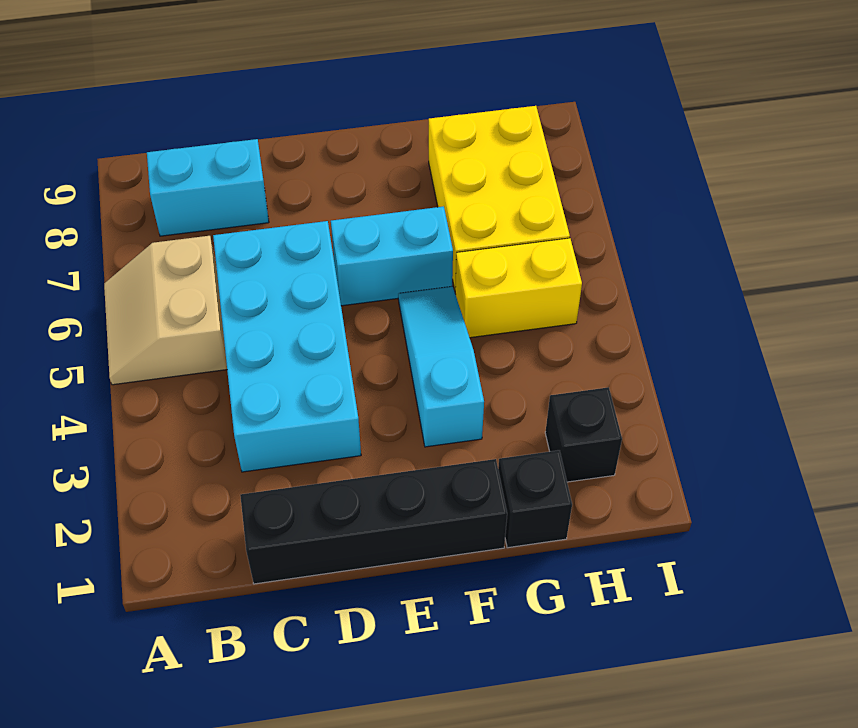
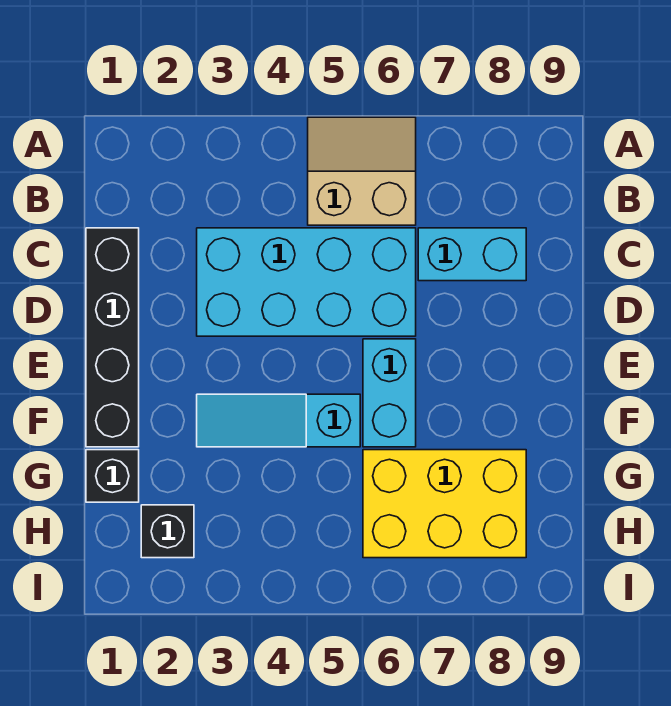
cyan brick B8:C8 level 1 -> cyan brick C7:C8 level 1
cyan slope F3:F5 level 1 top 3 -> cyan slope F3:F5 level 1 top 5
yellow brick G5:H5 level 1 -> none

